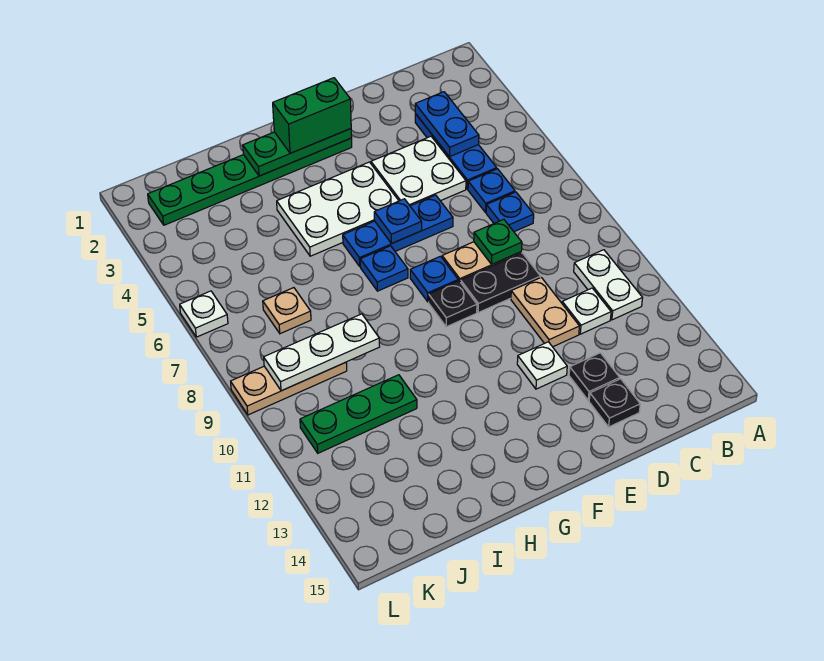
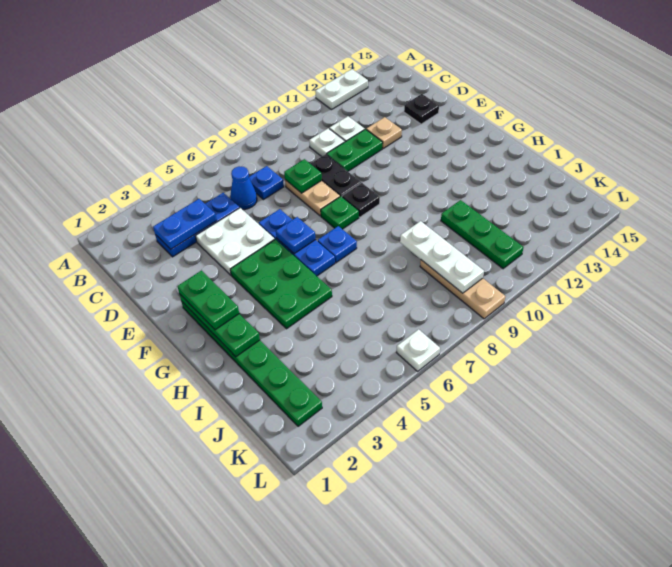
white plate B10:B11 level 1 -> white plate A12:A13 level 1
blue plate C6 level 1 -> blue cone C6 level 1
tan plate D10:D11 level 1 -> green plate D10:D11 level 1
black plate D13 level 1 -> none
white plate E12 level 1 -> white plate C10 level 1
green brick F2:G2 level 3 -> green plate F2:G2 level 3
white plate F4:H5 level 1 -> green plate F4:H5 level 1
blue plate F8 level 1 -> green plate F8 level 1
tan plate J7 level 1 -> tan plate D12 level 1

